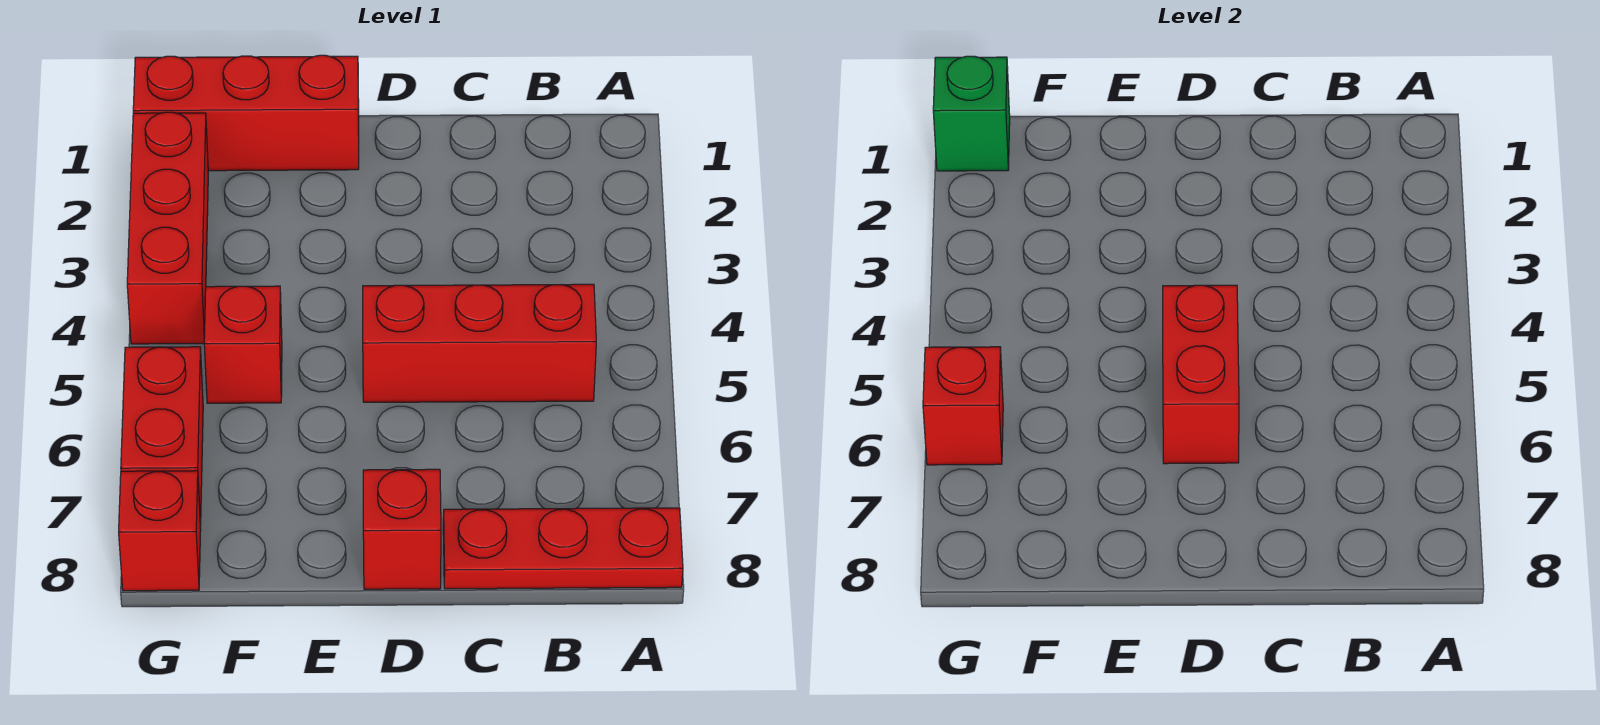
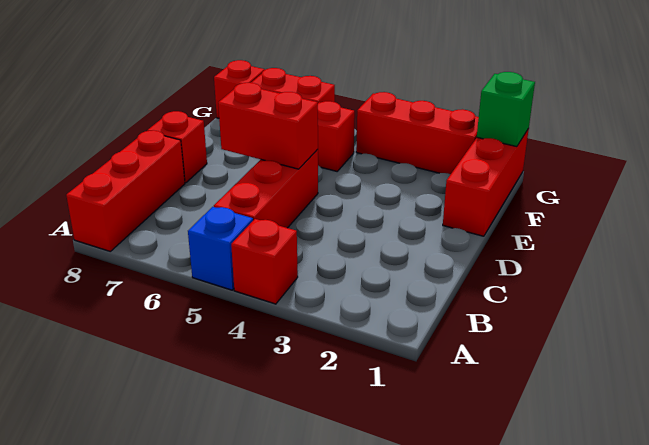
none -> blue brick A5 level 1
red plate A8:C8 level 1 -> red brick A8:C8 level 1
red brick G6 level 2 -> red brick A4 level 1

